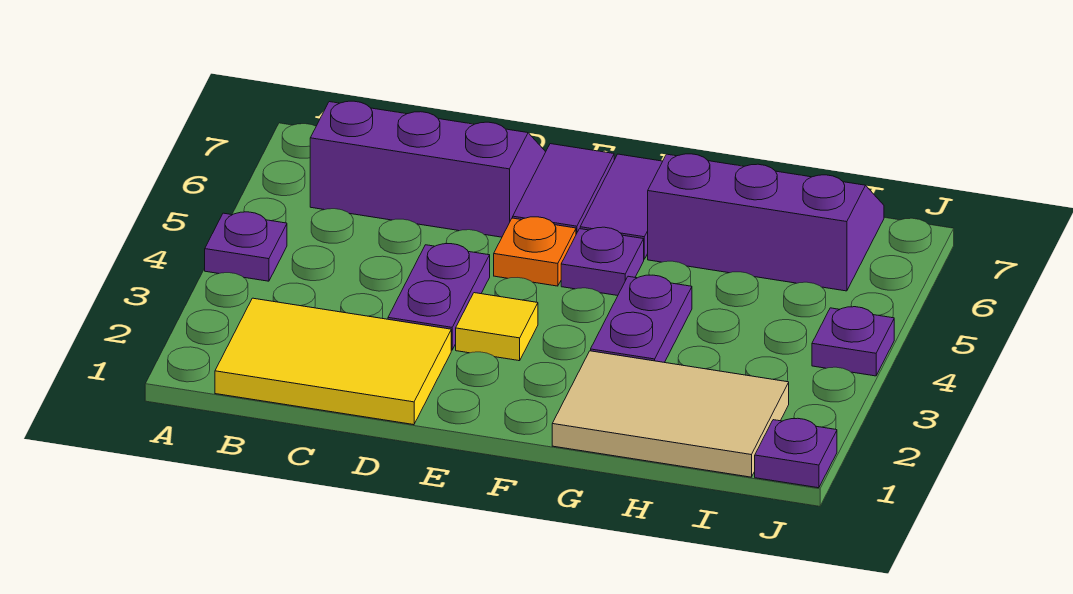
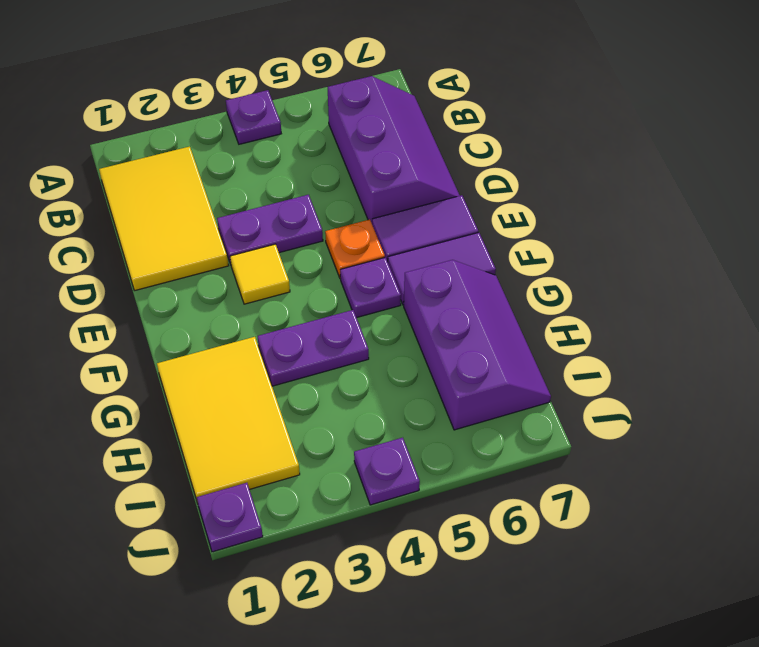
tan tile G1:I2 level 1 -> yellow tile G1:I2 level 1

